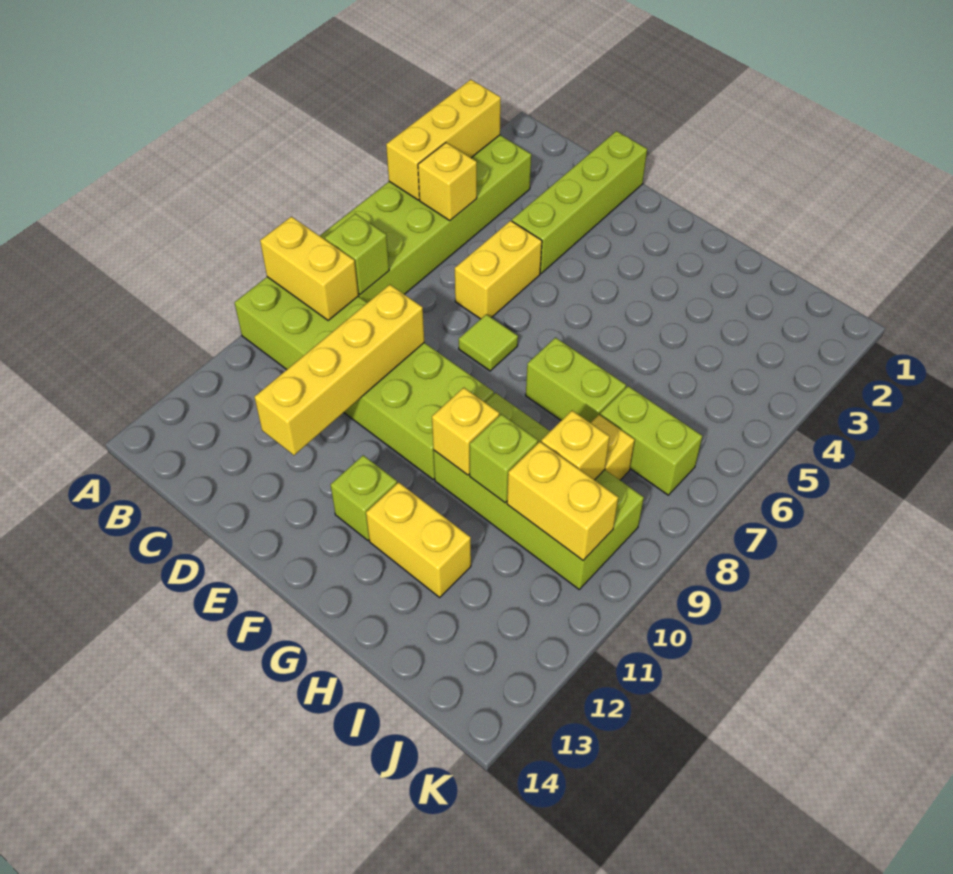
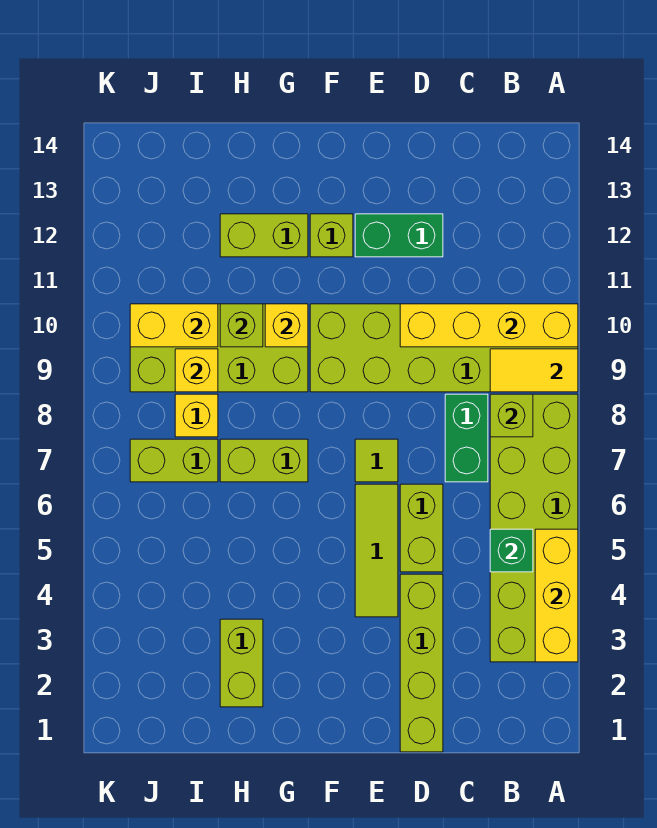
yellow brick A9:B9 level 2 -> yellow tile A9:B9 level 2
yellow brick B5 level 2 -> green brick B5 level 2
none -> green brick C7:C8 level 1
yellow brick D5:D6 level 1 -> lime brick D5:D6 level 1
yellow brick D9:D12 level 2 -> yellow brick A10:D10 level 2
none -> green brick D12:E12 level 1
none -> lime tile E4:E6 level 1
yellow brick G12:H12 level 1 -> lime brick G12:H12 level 1
none -> lime brick H2:H3 level 1

